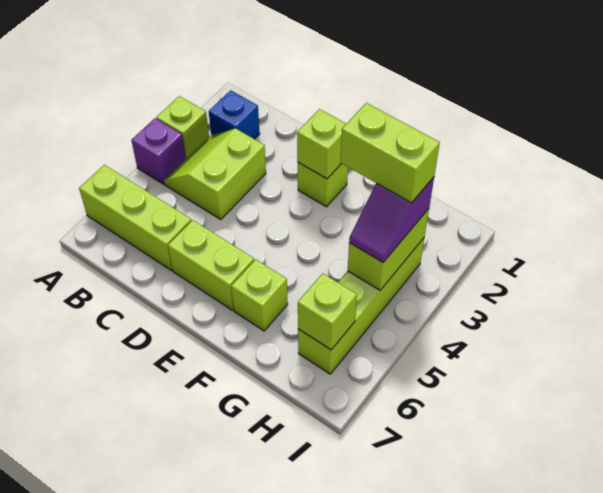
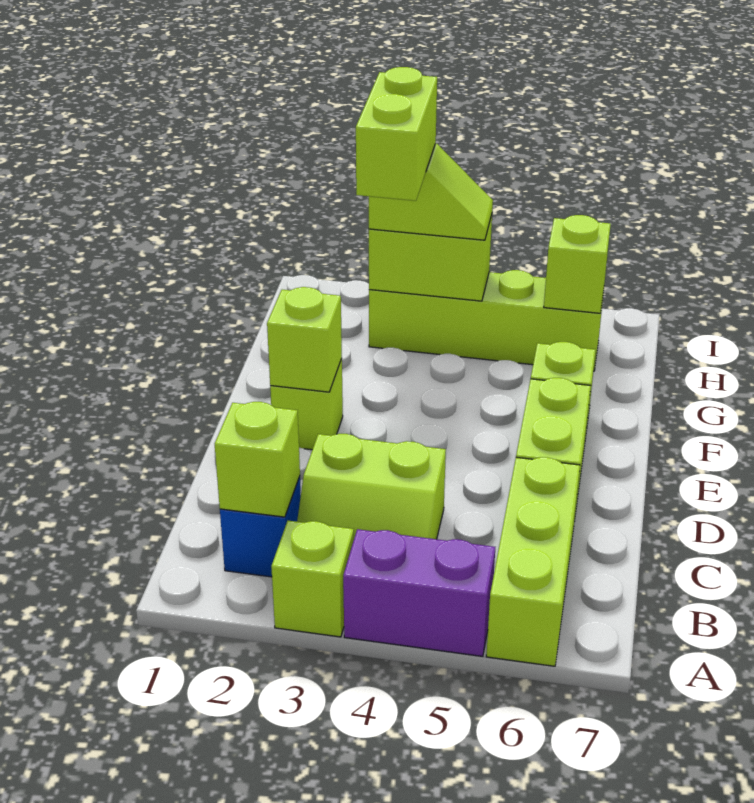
purple brick A4 level 1 -> purple brick A4:A5 level 1
none -> lime brick B2 level 2
purple slope H3:H4 level 3 top 3 -> lime slope H3:H4 level 3 top 3

